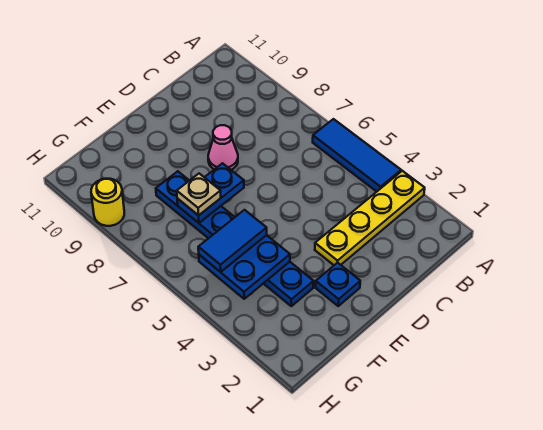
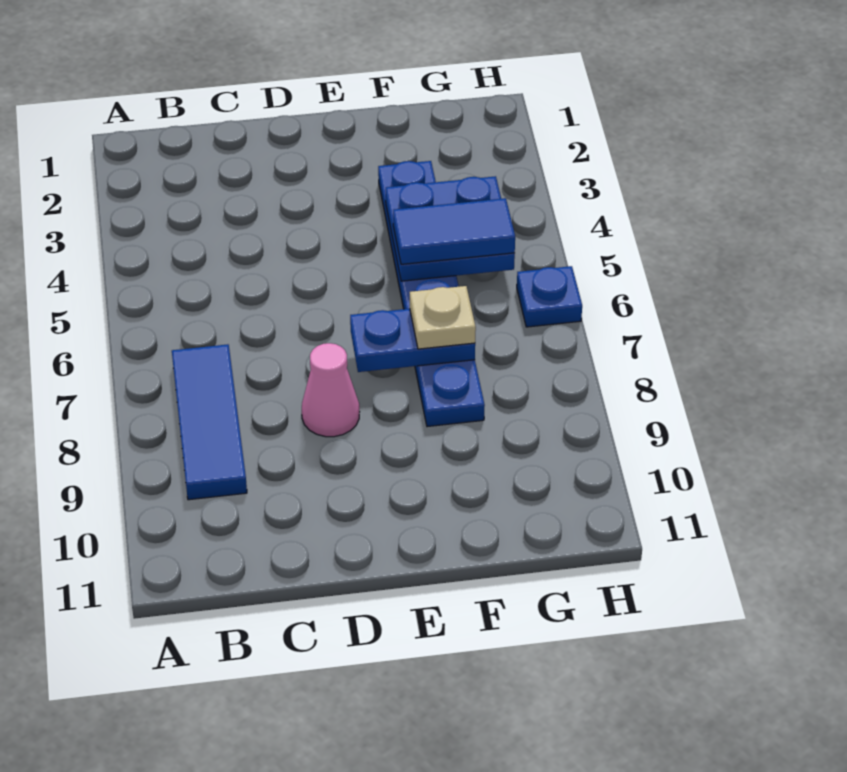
yellow plate A3:D3 level 1 -> none
blue tile A4:A6 level 1 -> blue tile B7:B9 level 1
blue plate E2 level 1 -> blue plate H6 level 1
yellow round brick H9 level 1 -> none

